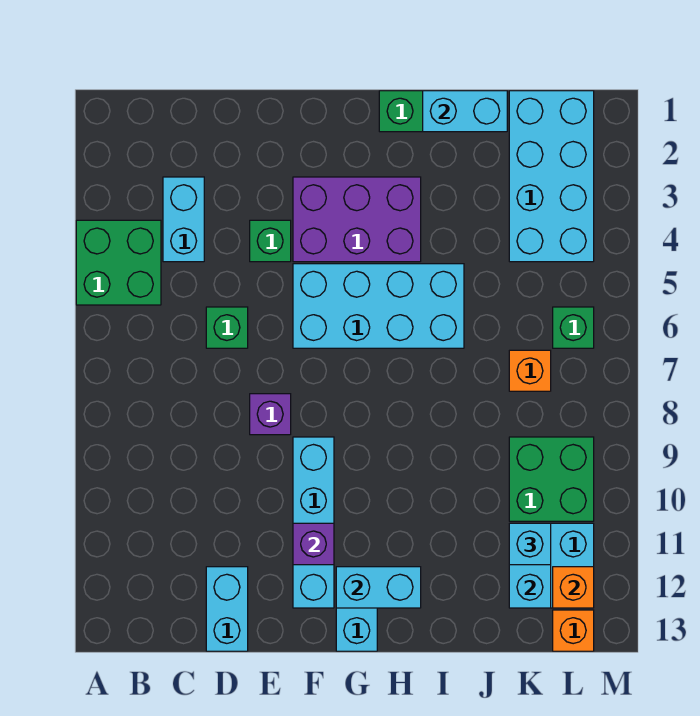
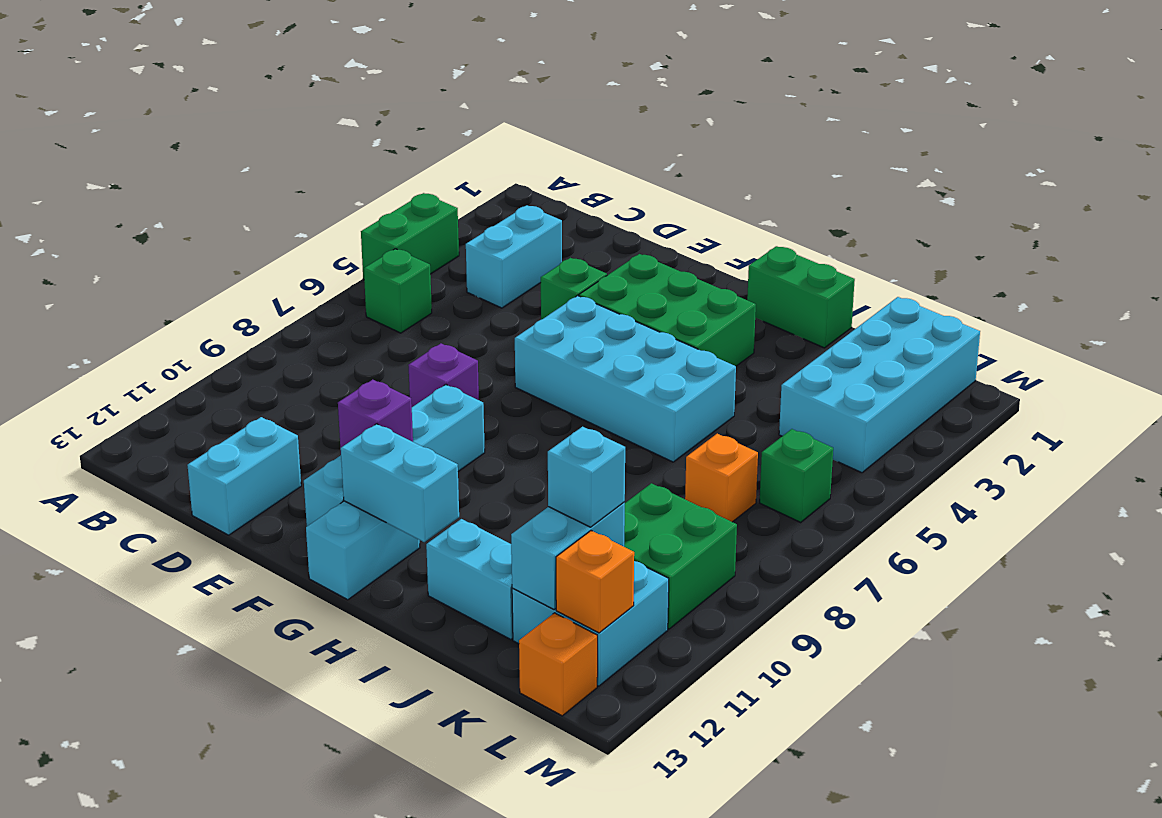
green brick A4:B5 level 1 -> green brick A4:A5 level 1
green brick D6 level 1 -> green brick B6 level 1
purple brick F3:H4 level 1 -> green brick F3:H4 level 1
cyan brick I1:J1 level 2 -> cyan brick I12:J12 level 1

